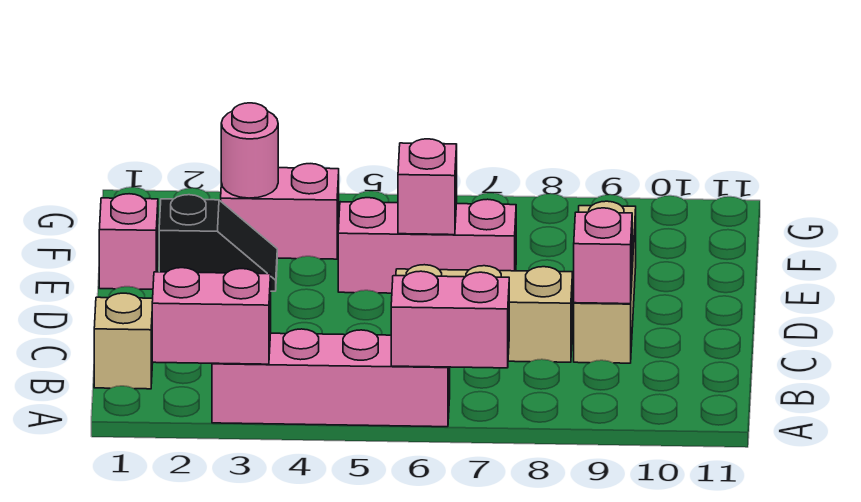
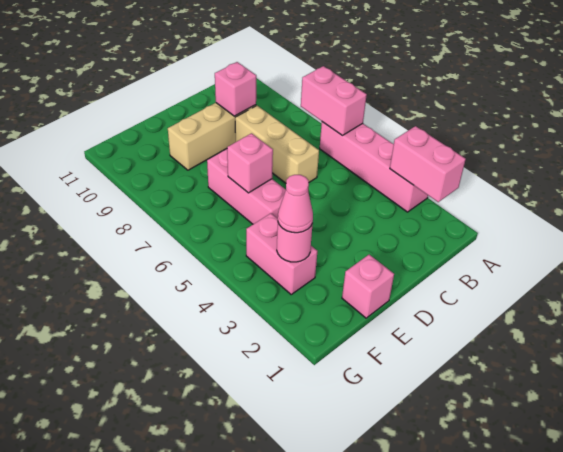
tan brick B1 level 1 -> none
black slope E2:E3 level 1 top 2 -> none
none -> pink cone F3 level 3

